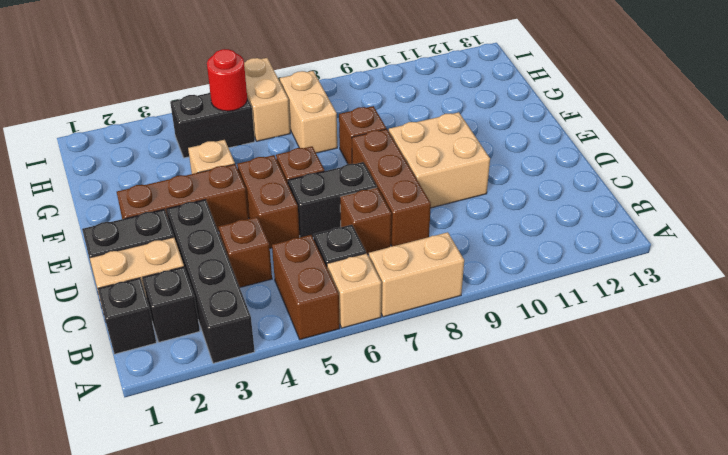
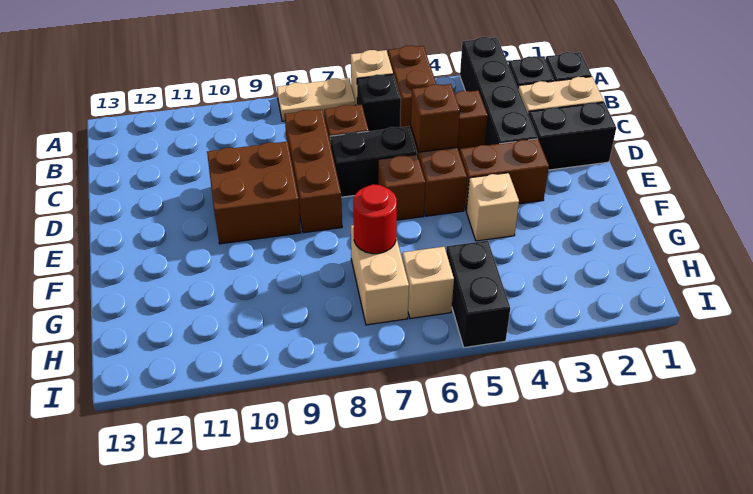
tan brick A7:A8 level 1 -> tan plate A7:A8 level 1
tan brick D9:E10 level 1 -> brown brick D9:E10 level 1
brown brick E2:E4 level 1 -> brown brick E3:E4 level 1
brown brick F8 level 1 -> brown brick D5 level 2
black brick H4:H5 level 1 -> black brick H5:I5 level 1
red round brick H5 level 2 -> red round brick G7 level 2
tan brick H6:I6 level 1 -> tan brick H6 level 1

